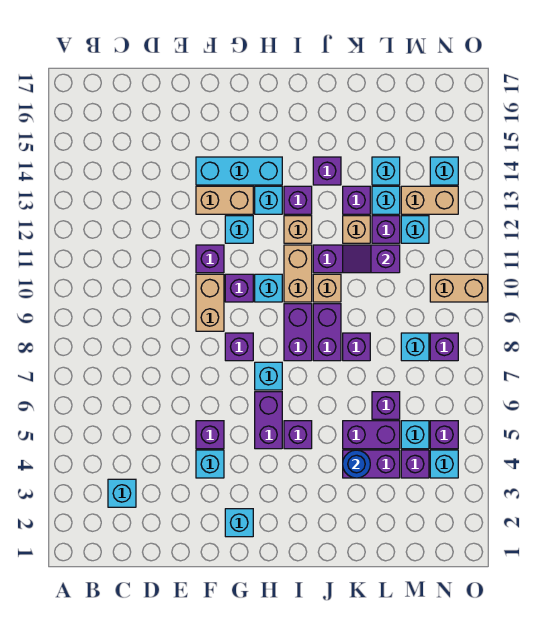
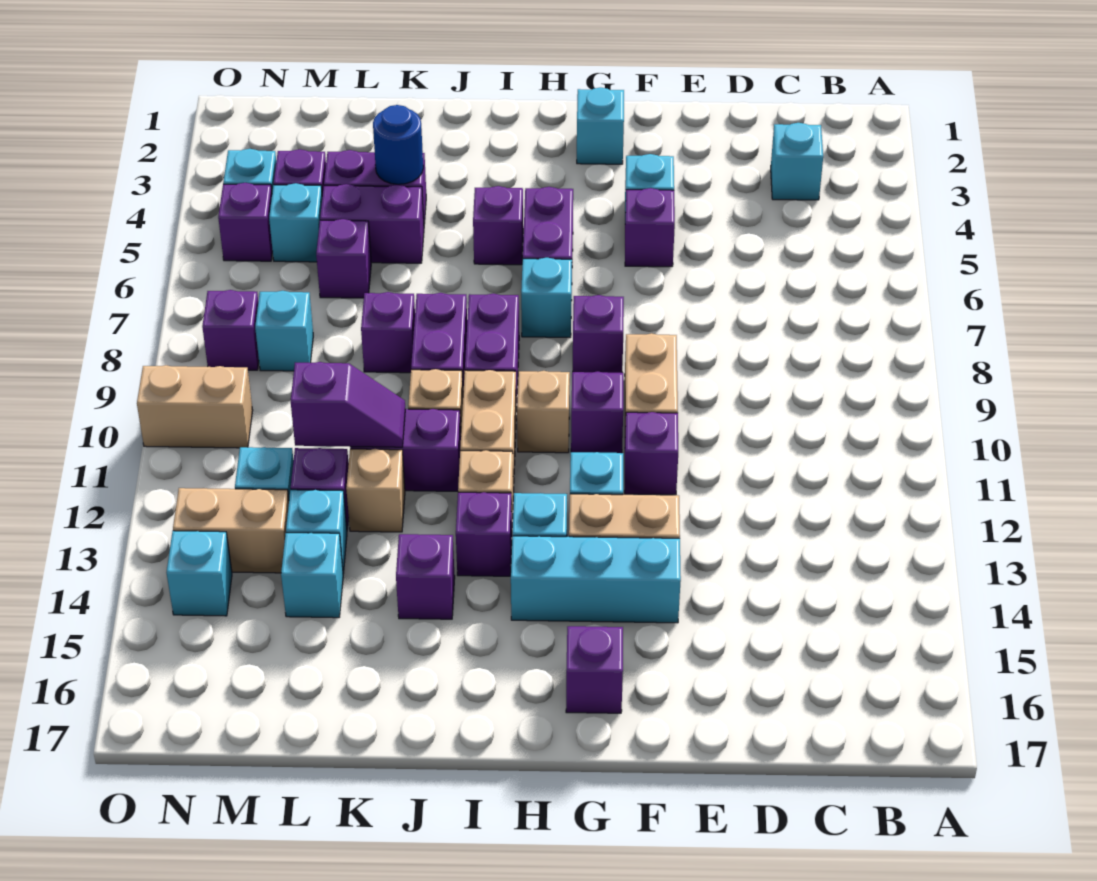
cyan brick H10 level 1 -> tan brick H10 level 1
purple brick K13 level 1 -> purple brick G16 level 1

